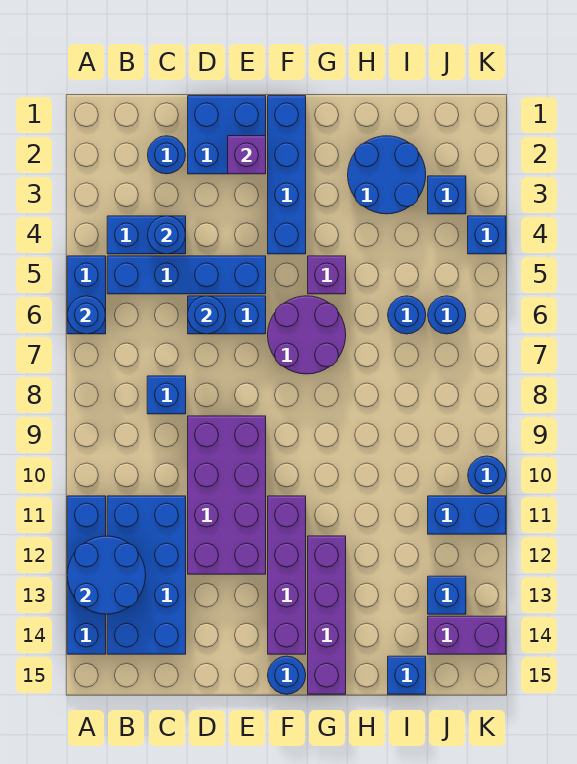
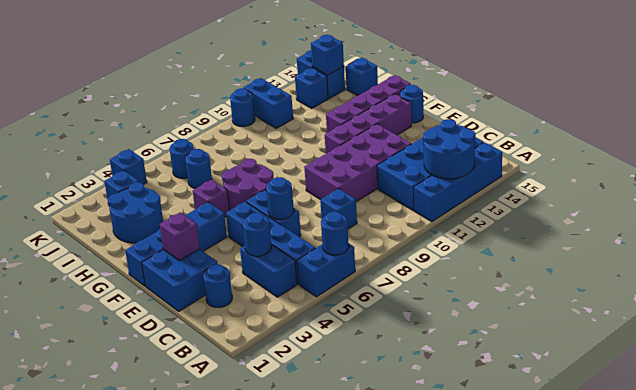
purple brick J14:K14 level 1 -> blue brick J14:K14 level 1
none -> blue brick J14 level 2

